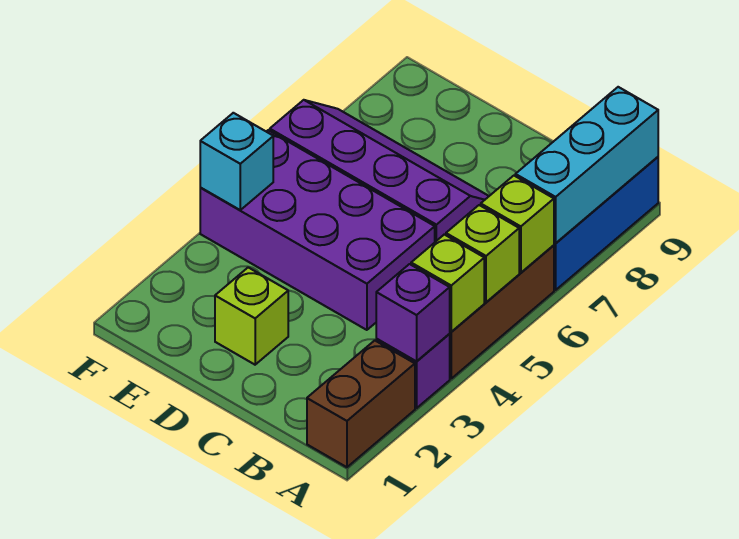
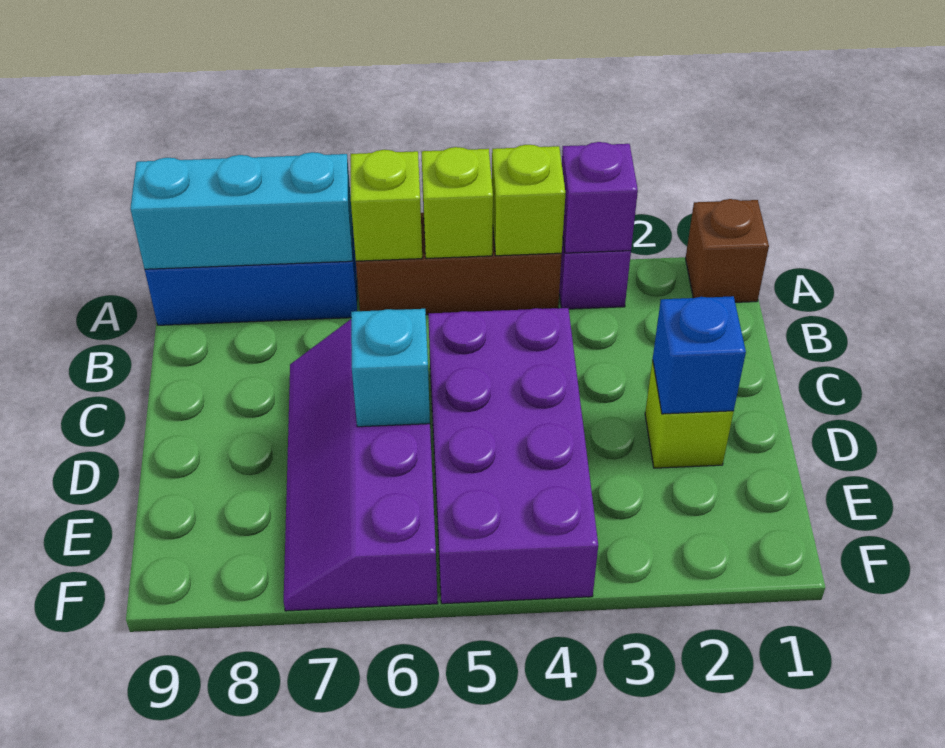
brown brick A1:A2 level 1 -> brown brick A1 level 1
none -> blue brick D2 level 2
cyan brick F4 level 2 -> cyan brick D6 level 2

